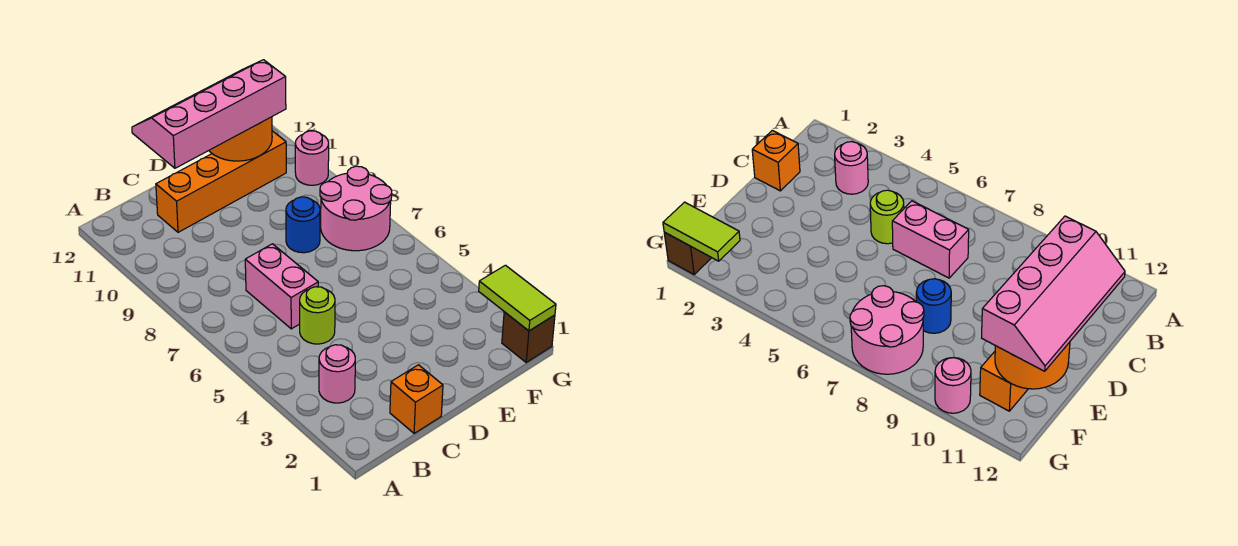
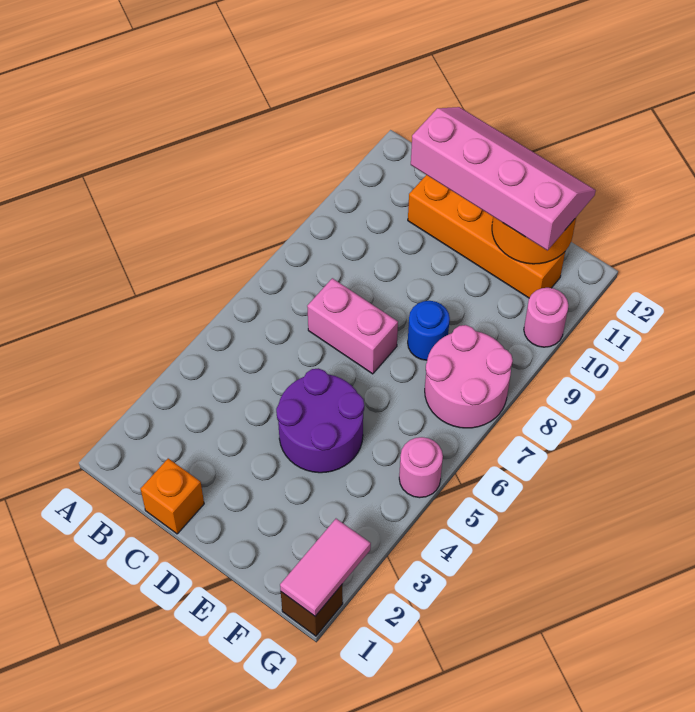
pink round brick B3 level 1 -> pink round brick G5 level 1
lime round brick C5 level 1 -> none
pink brick C6:C7 level 1 -> pink brick C7:D7 level 1
none -> purple round brick D4:E5 level 1
lime tile G1:G2 level 2 -> pink tile G1:G2 level 2

